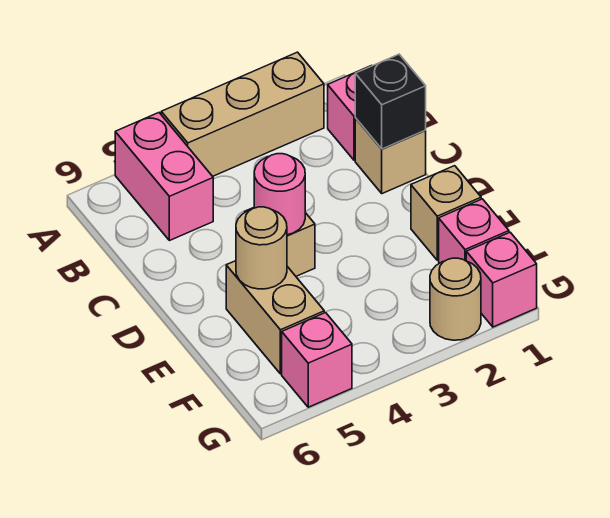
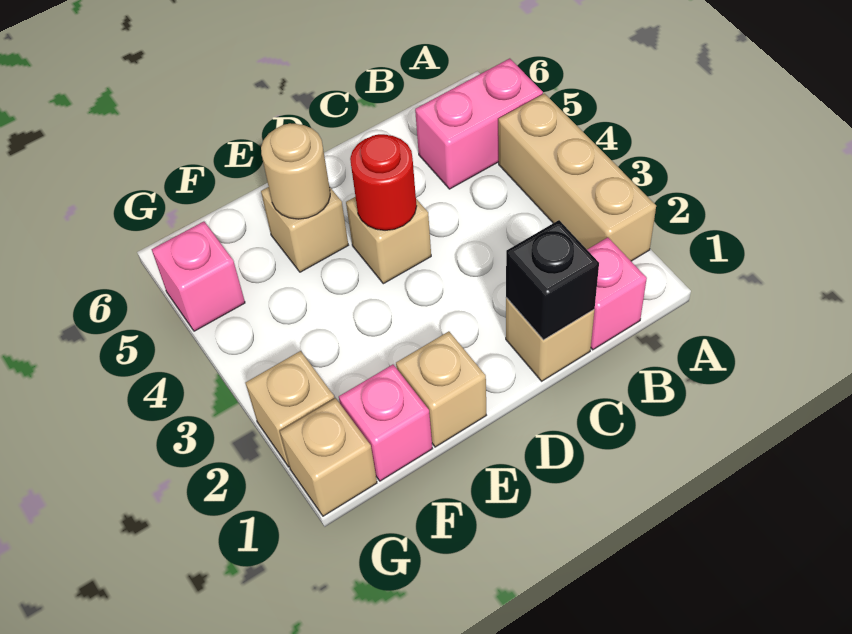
pink round brick D4 level 2 -> red round brick D4 level 2
tan brick E5:F5 level 1 -> tan brick E5 level 1
pink brick G1 level 1 -> tan brick G1 level 1
tan round brick G2 level 1 -> tan brick G2 level 1

